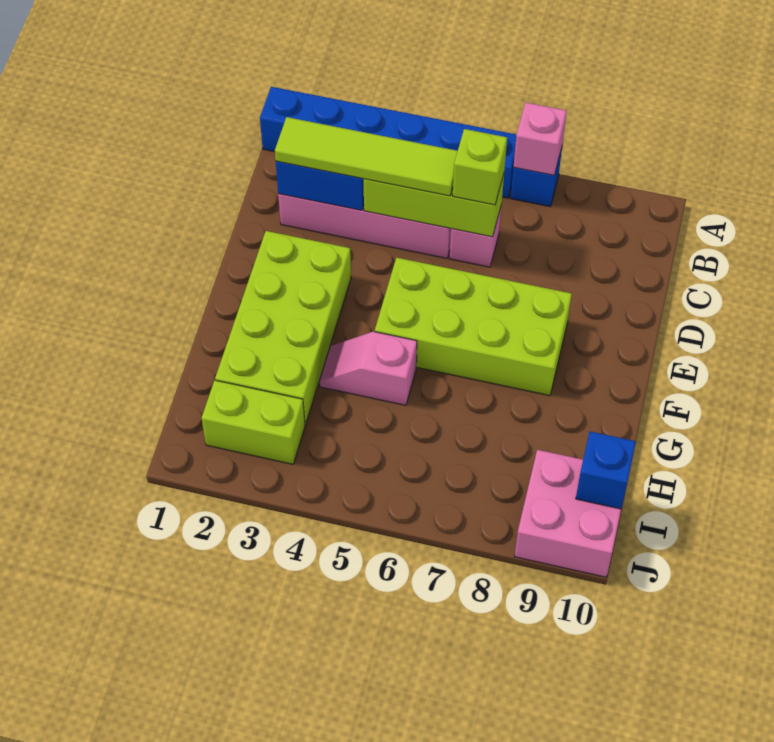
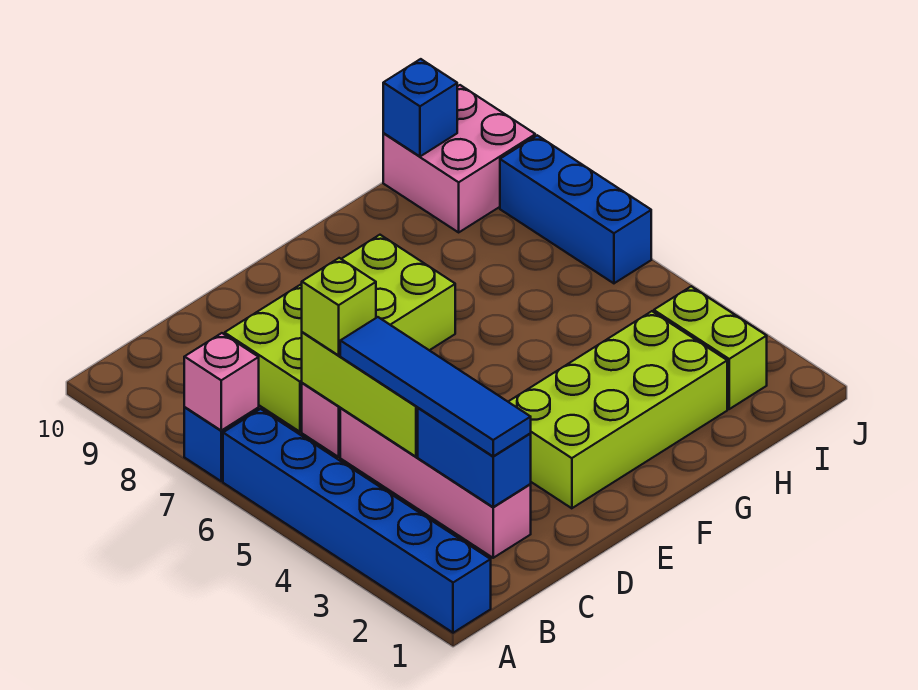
lime tile C2:C5 level 3 -> blue tile C2:C5 level 3
lime brick E5:F8 level 1 -> lime brick C7:F8 level 1
pink slope G4:G5 level 1 top 5 -> none
none -> blue brick J6:J8 level 1

